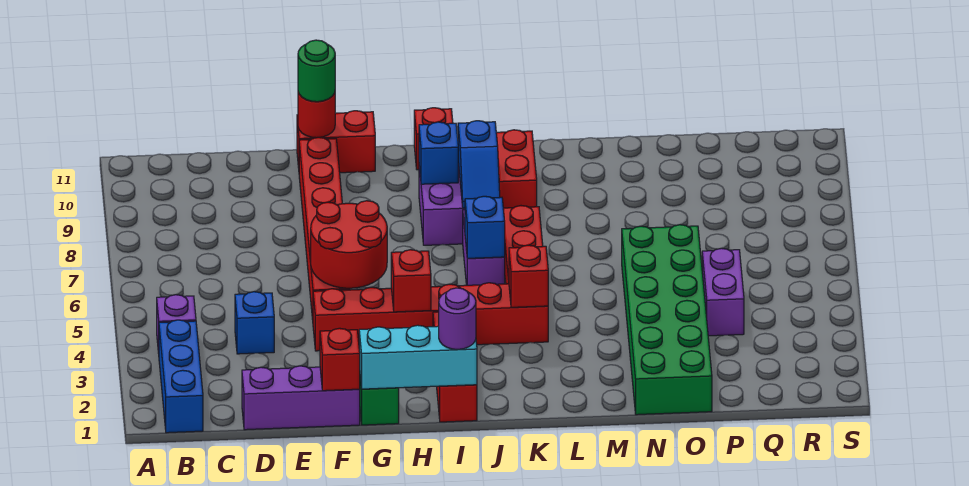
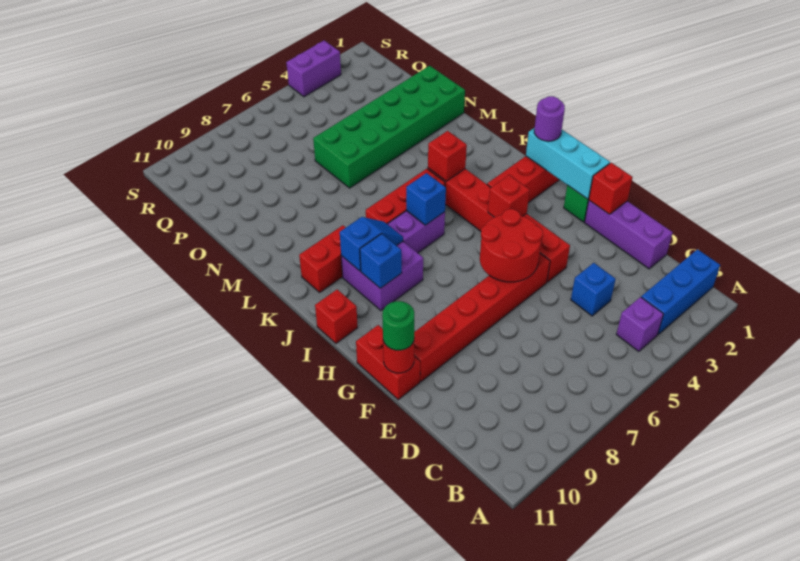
purple brick P4:P5 level 1 -> purple brick S3:S4 level 1

